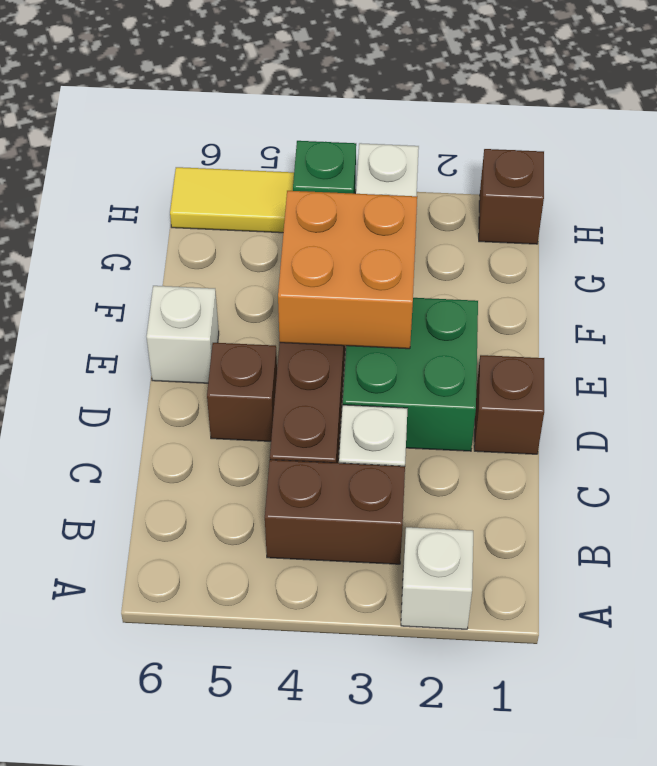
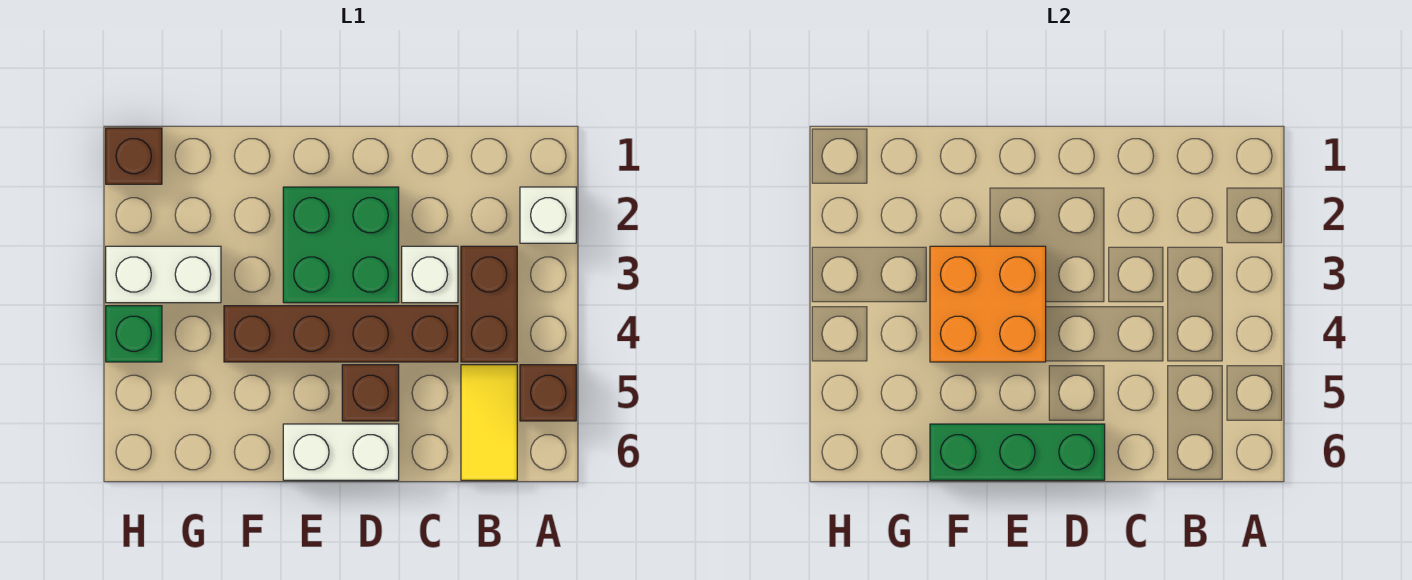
brown brick D1 level 1 -> brown brick A5 level 1
none -> green brick D6:F6 level 2
white brick E6 level 1 -> white brick D6:E6 level 1
yellow tile H5:H6 level 1 -> yellow tile B5:B6 level 1

